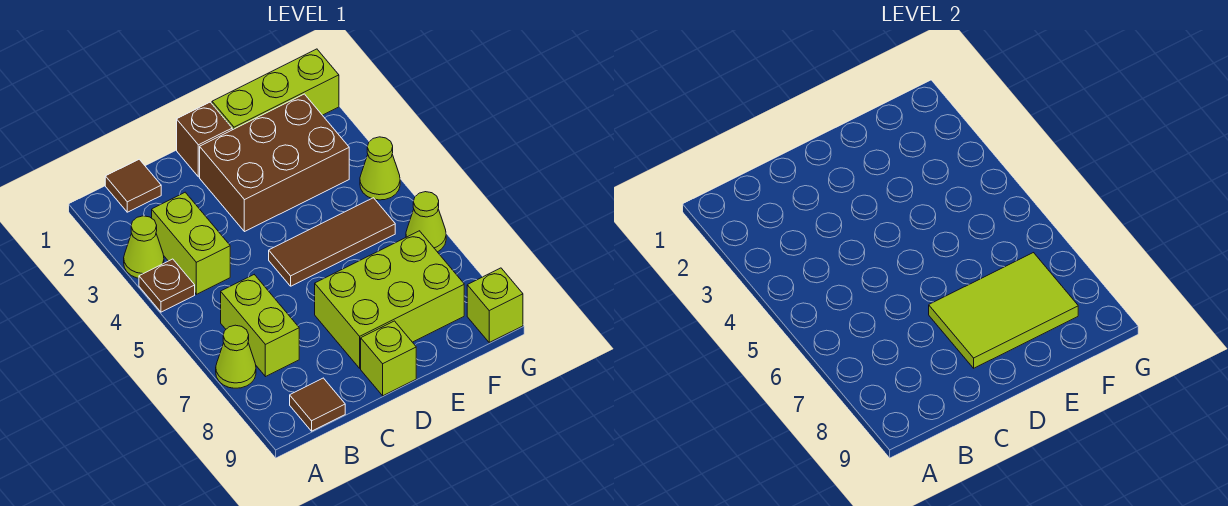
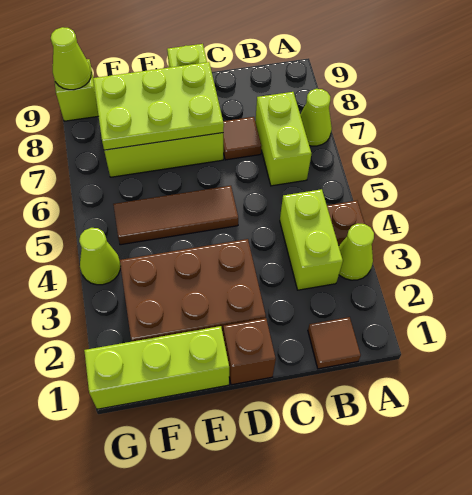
brown tile B9 level 1 -> brown tile C7 level 1
lime tile D7:F8 level 2 -> lime plate D7:F8 level 2
lime cone G6 level 1 -> lime cone G9 level 2

